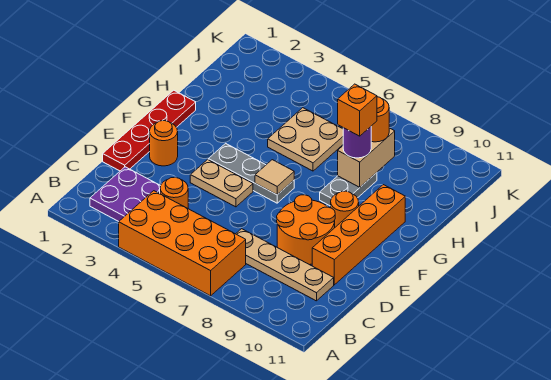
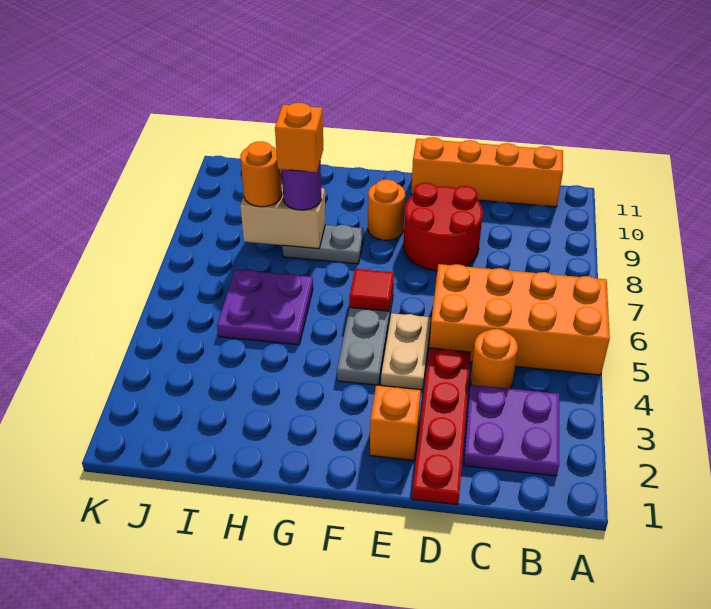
orange brick A4:B7 level 1 -> orange brick A5:D6 level 1
tan plate C7:C10 level 1 -> none
red plate D1:G1 level 1 -> red plate D1:D4 level 1
orange round brick D8:E9 level 1 -> red round brick D8:E9 level 1
orange brick D10:G10 level 1 -> orange brick B11:E11 level 1
orange round brick E2 level 1 -> orange brick E2 level 1
tan tile F6 level 2 -> red tile F6 level 2
tan plate H5:I6 level 1 -> purple plate H5:I6 level 1

